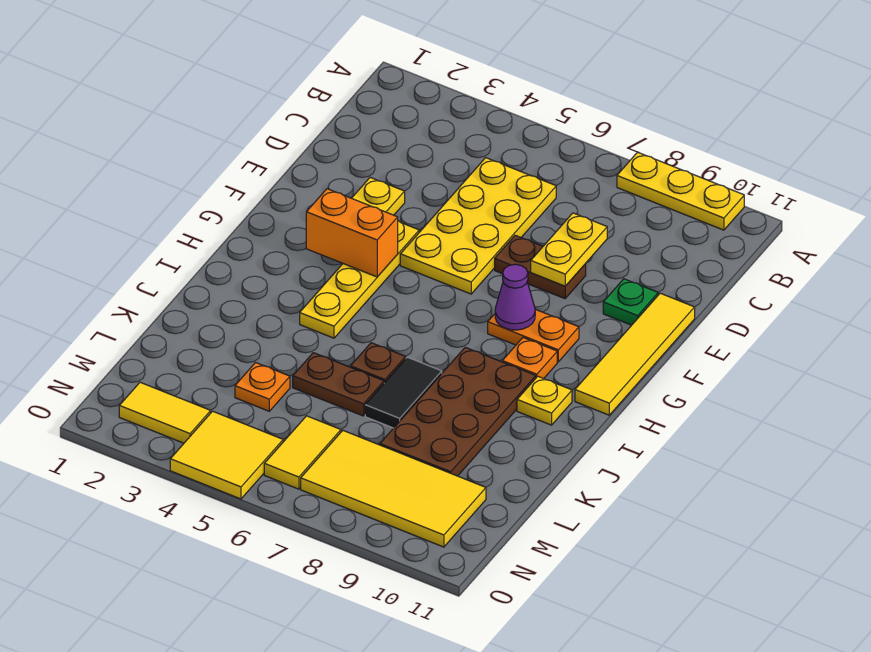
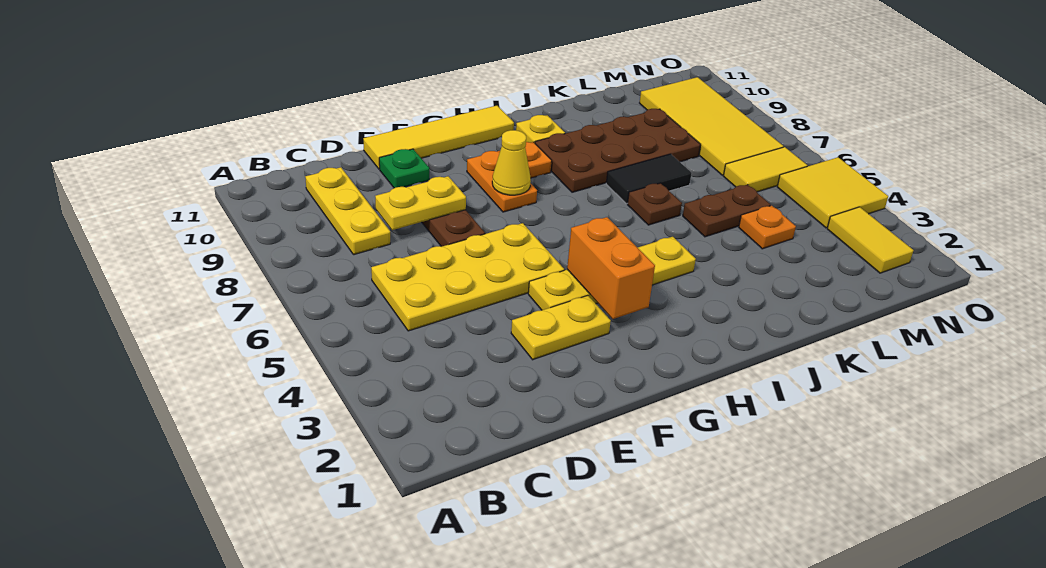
yellow plate A8:A10 level 1 -> yellow plate C8:C10 level 1
purple cone G8 level 2 -> yellow cone G8 level 2
brown plate K5:K6 level 1 -> brown plate K5:L5 level 1

